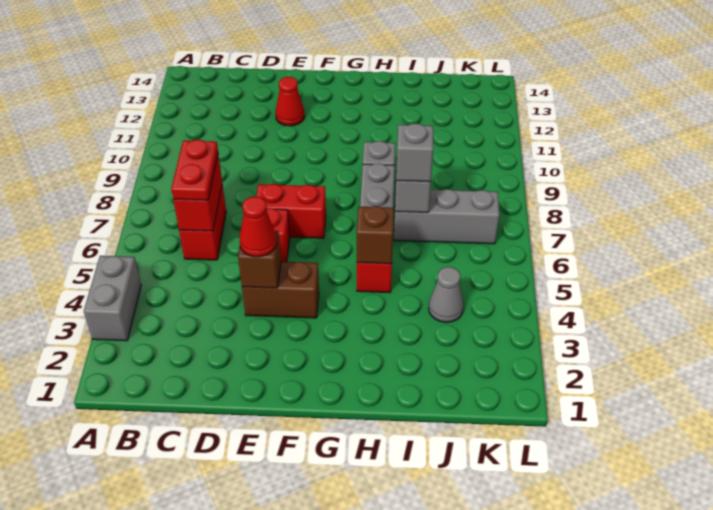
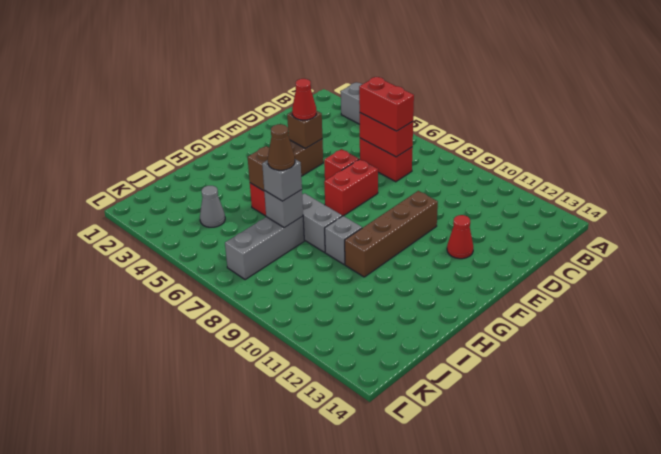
red plate C6:C7 level 3 -> red brick C6:C7 level 3
none -> brown brick E10:H10 level 1
none -> brown cone I7 level 4

